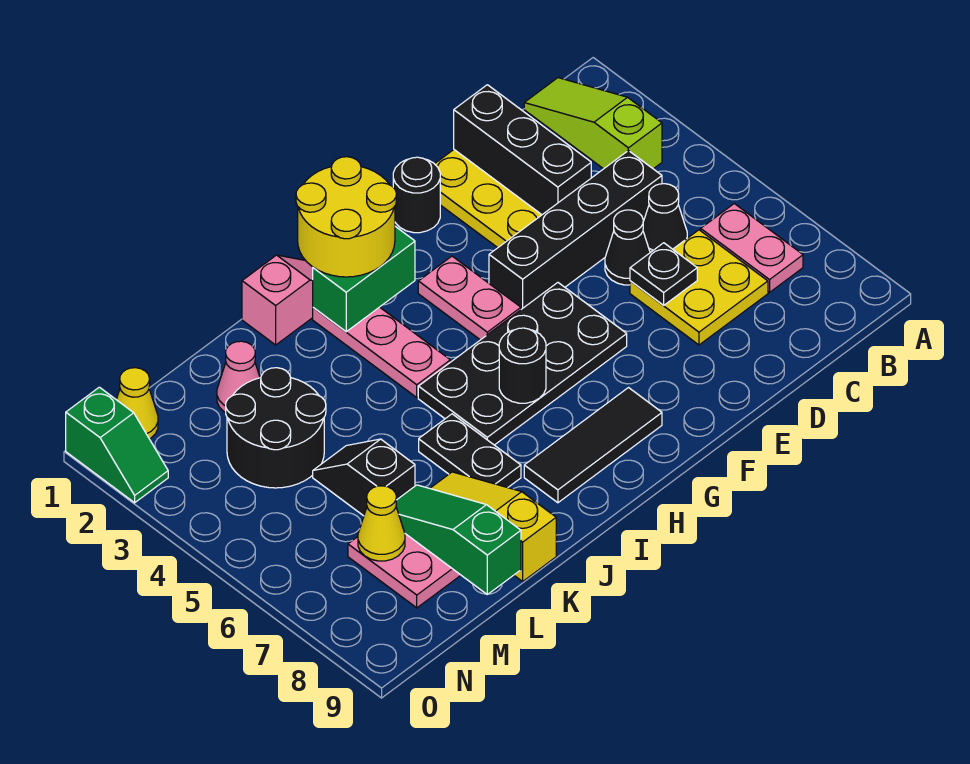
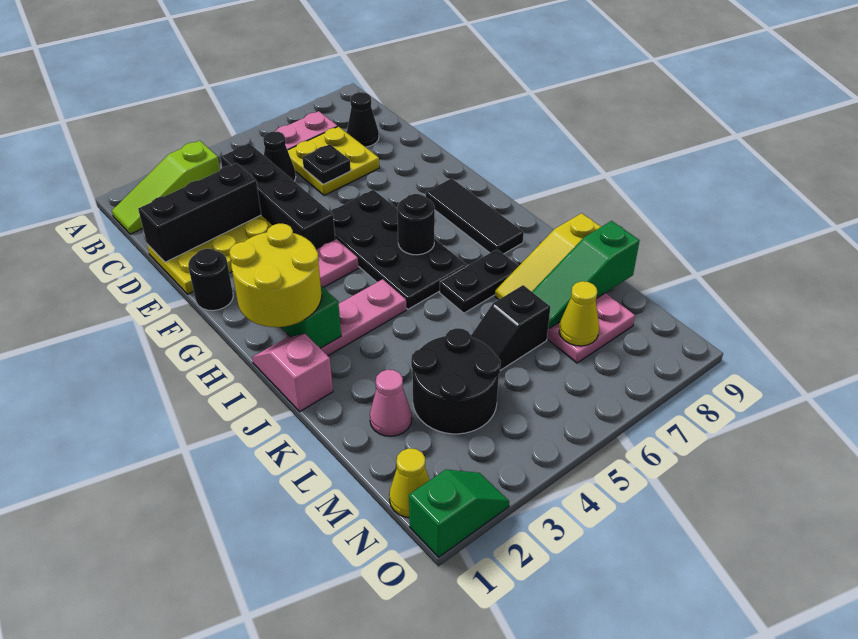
black cone D5 level 1 -> black cone C8 level 1

